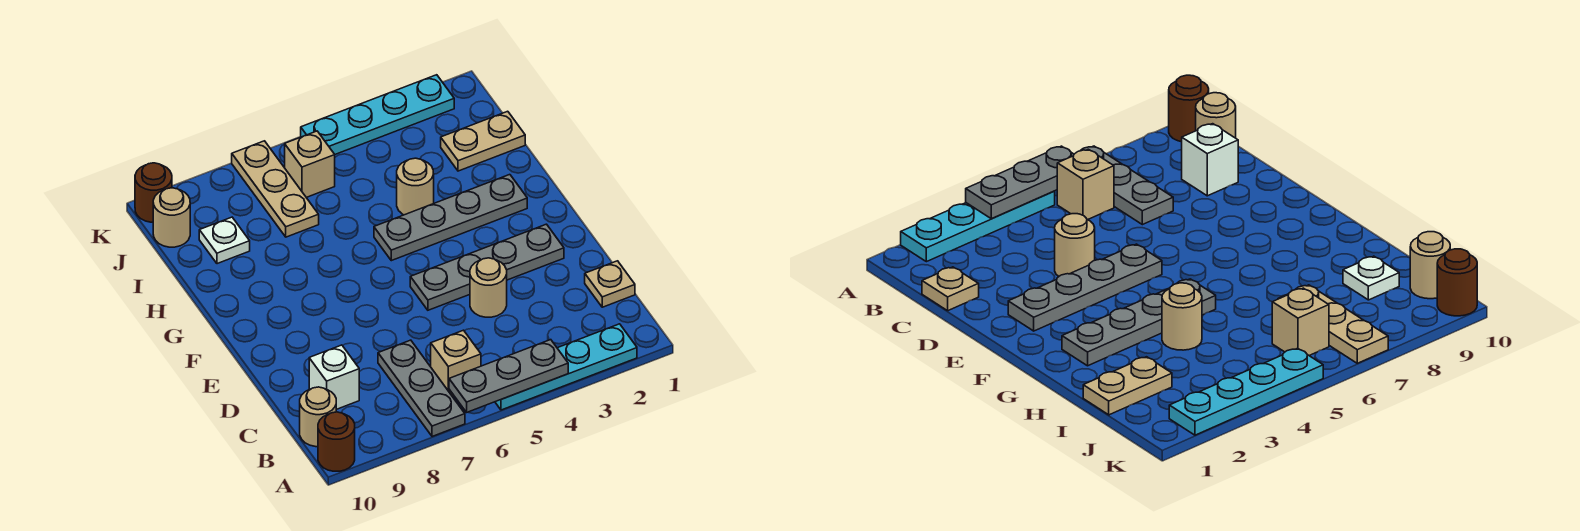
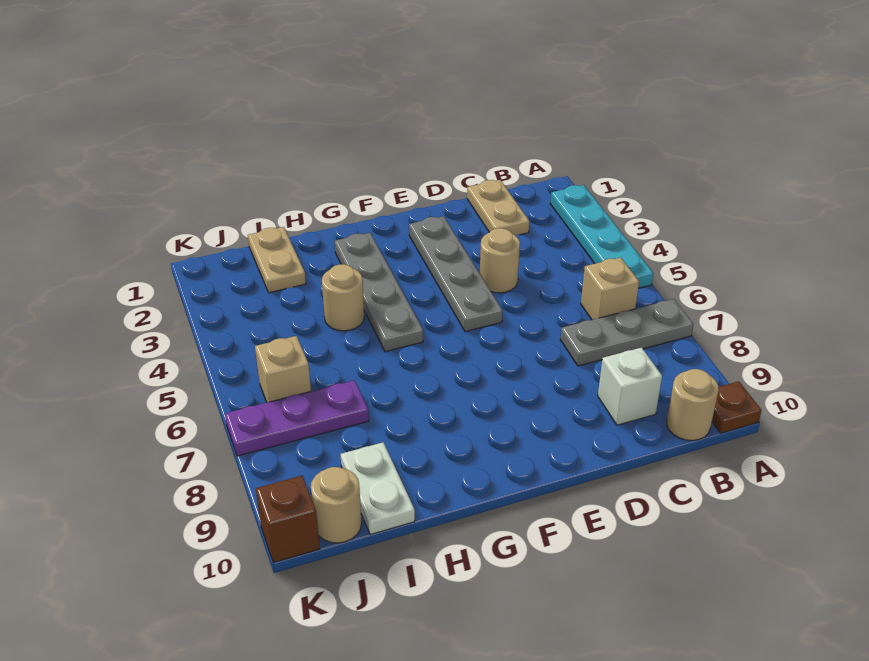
grey plate A4:A6 level 2 -> none
brown round brick A10 level 1 -> brown plate A10 level 1
tan plate C1 level 1 -> tan plate C1:C2 level 1
tan plate I7:K7 level 1 -> purple plate I7:K7 level 1
white plate I9 level 1 -> white plate I9:I10 level 1
cyan plate K2:K5 level 1 -> none
brown round brick K10 level 1 -> brown brick K10 level 1

